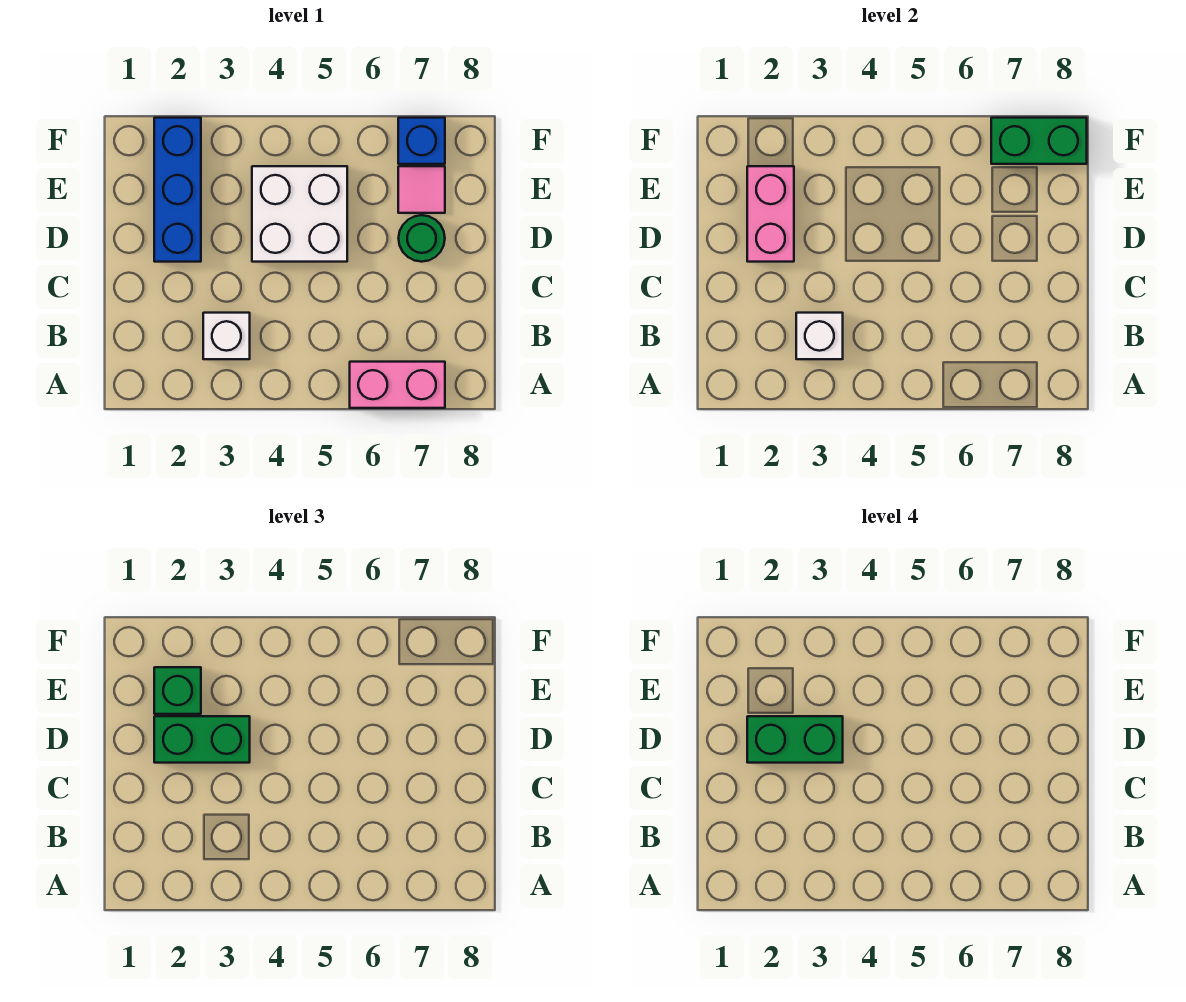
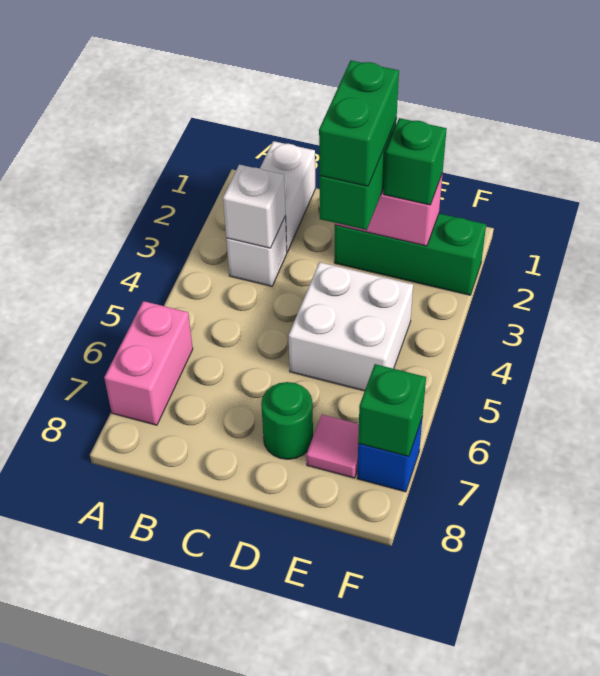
none -> white brick B1:B2 level 1
blue brick D2:F2 level 1 -> green brick D2:F2 level 1
green brick F7:F8 level 2 -> green brick F7 level 2

